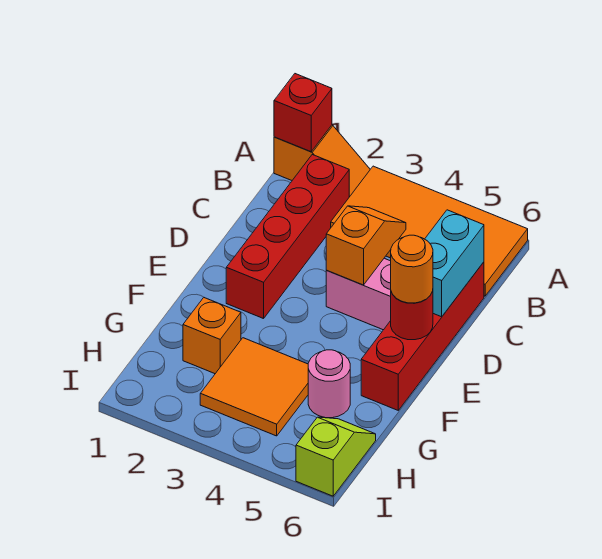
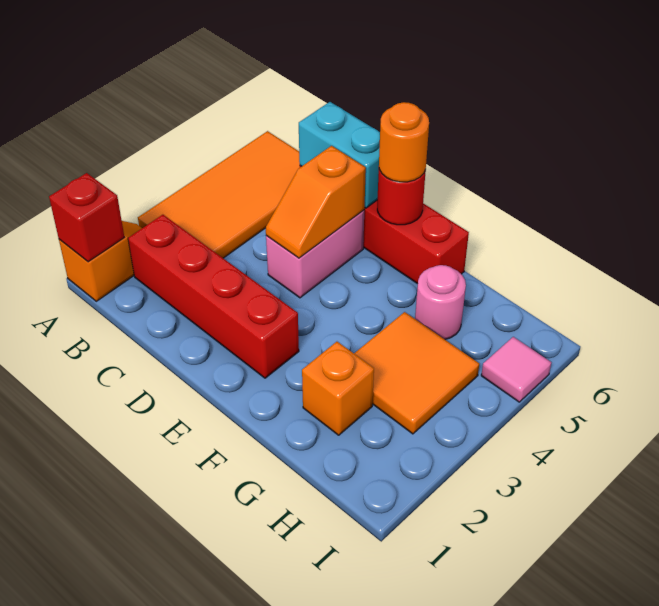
orange slope C4:D4 level 2 top D -> orange slope D4:D5 level 2 top 5
lime slope H6:I6 level 1 top I -> none
none -> pink tile I5 level 1

